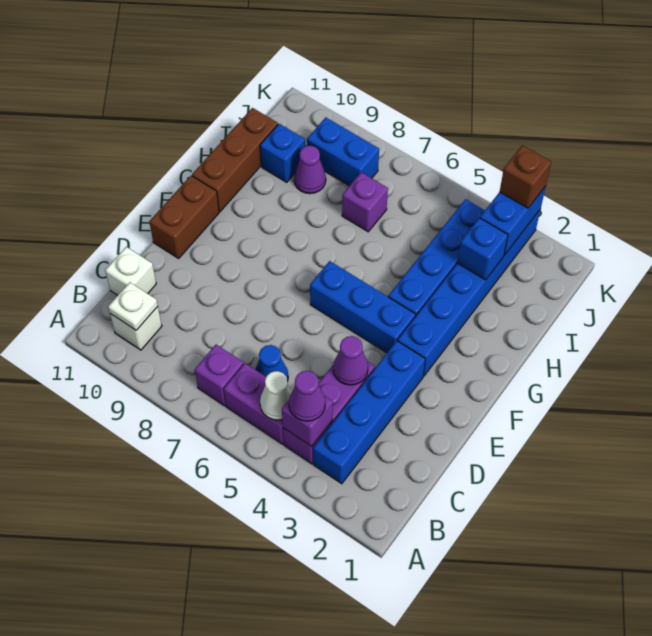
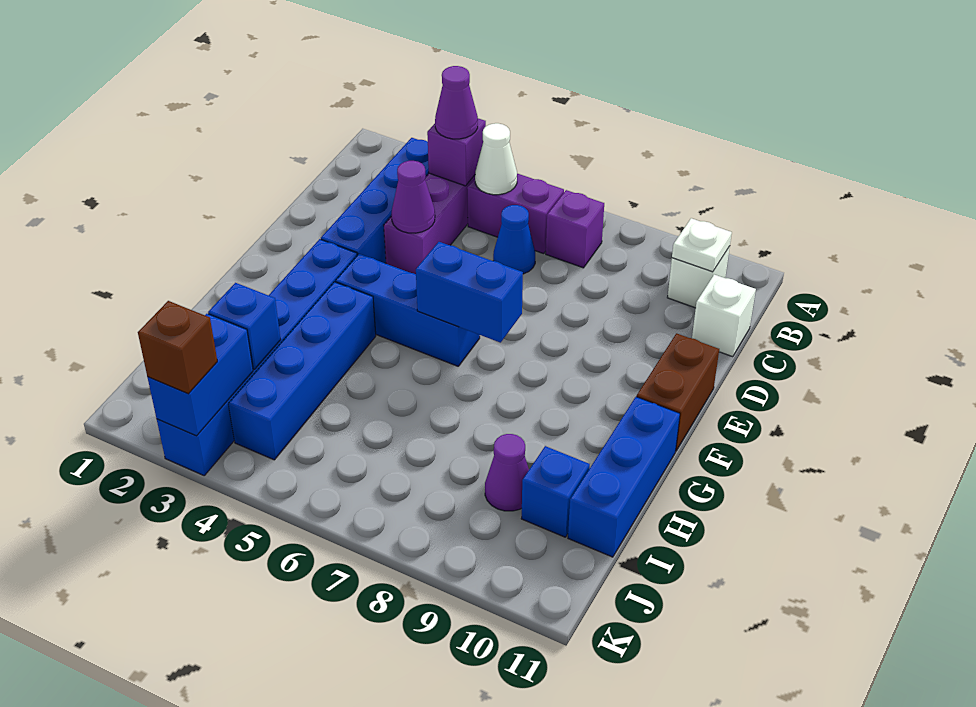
brown brick G11:I11 level 1 -> blue brick G11:I11 level 1
purple brick I7 level 1 -> none
blue brick J8:J9 level 1 -> blue brick F6:F7 level 2

